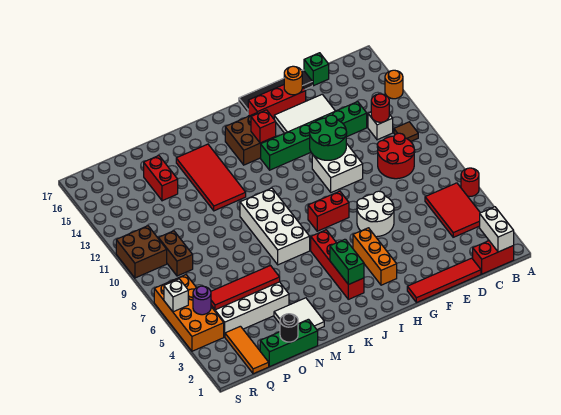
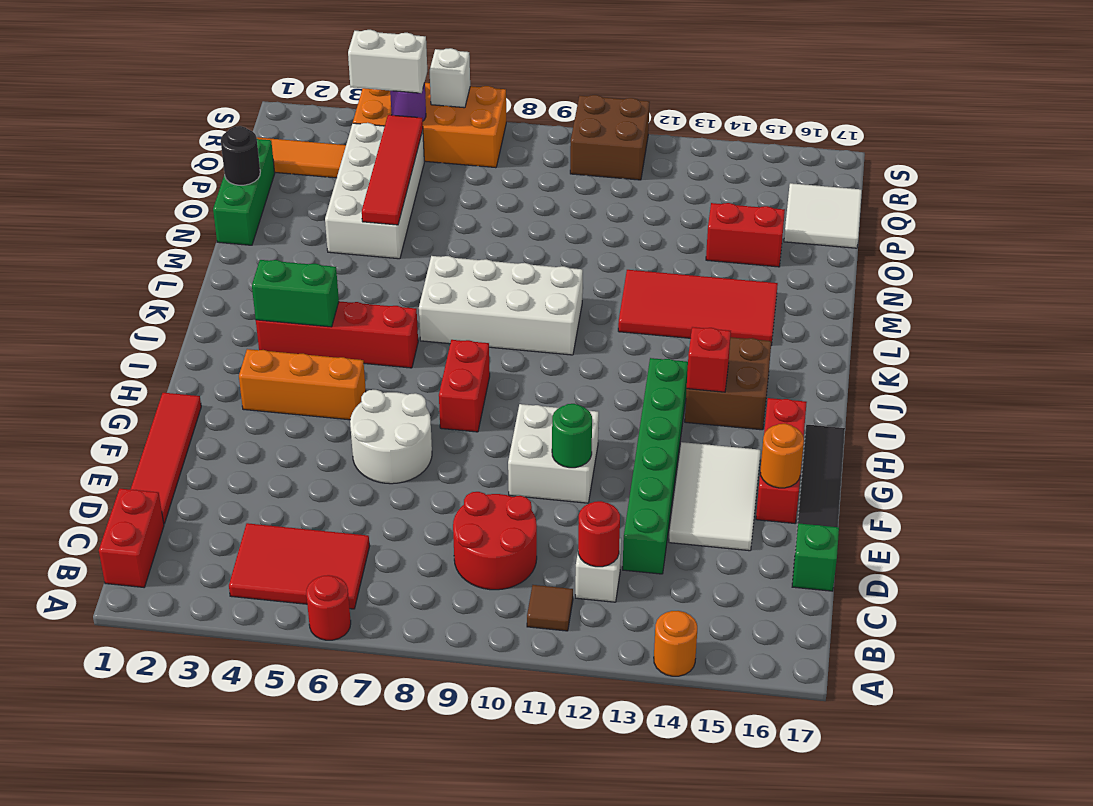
white brick B1:B2 level 2 -> white brick R4:R5 level 3
green round brick F11:G12 level 2 -> green round brick F11 level 2
white tile M2:N3 level 1 -> white tile P16:Q17 level 1
brown brick Q9:Q10 level 1 -> none

